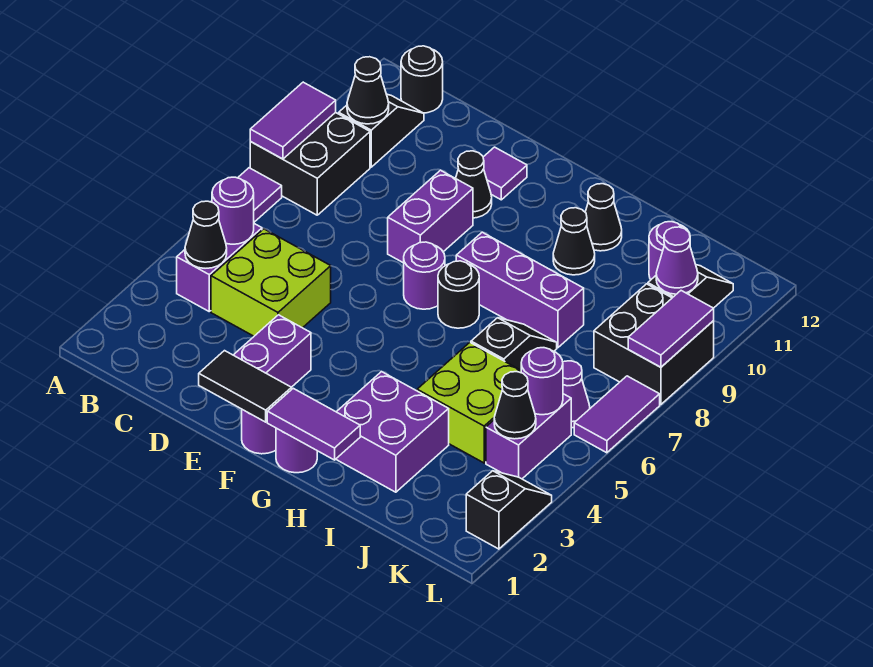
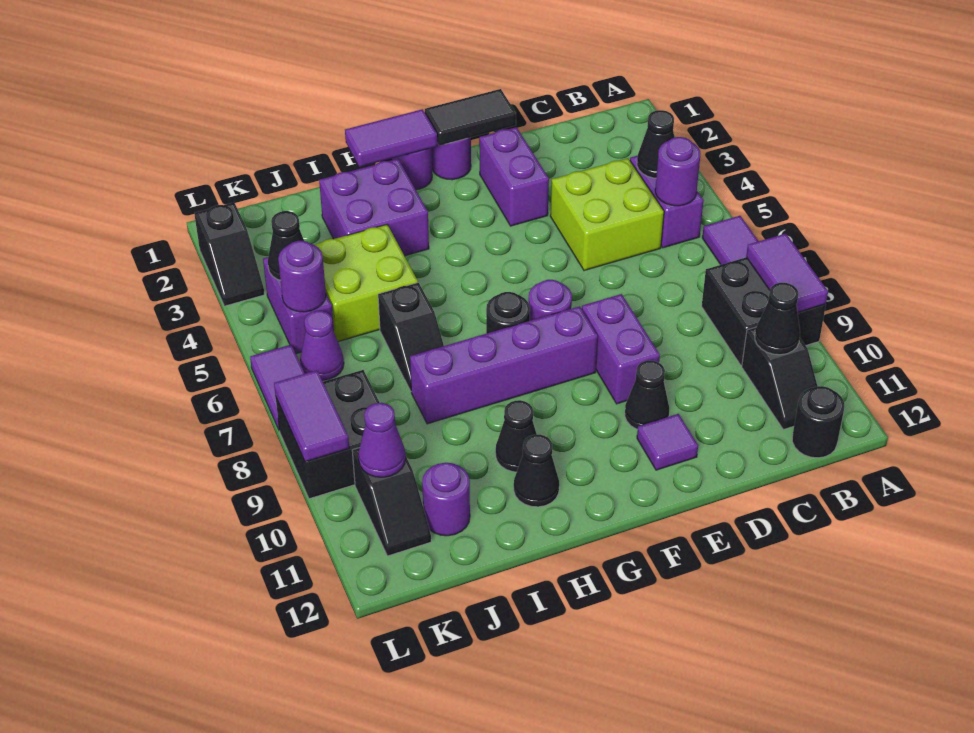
purple brick G8:I8 level 1 -> purple brick F8:I8 level 1

